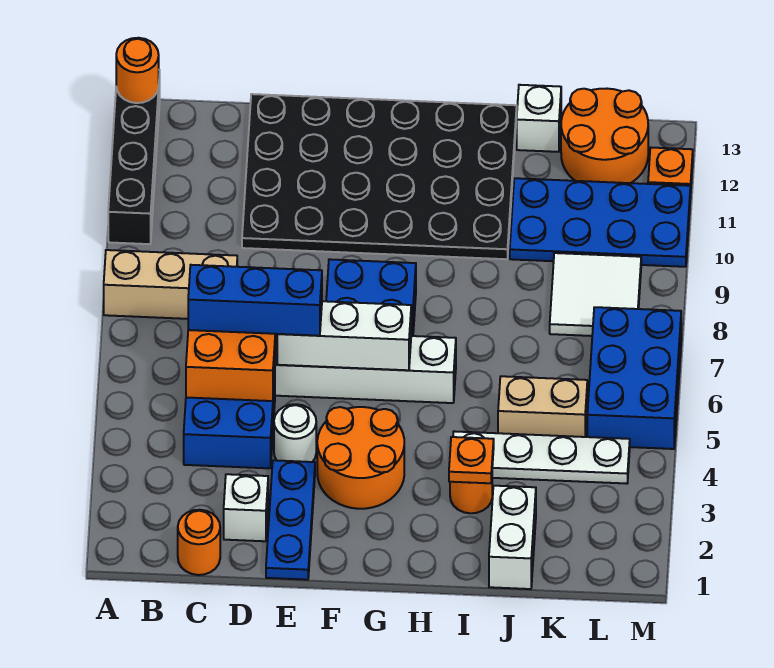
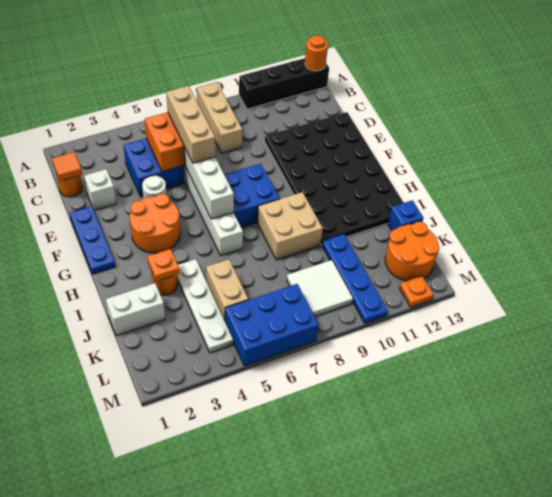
none -> orange tile C1 level 2
blue brick C6:E6 level 3 -> tan brick C6:E6 level 3
blue plate E1:E3 level 1 -> blue plate E1:G1 level 1
none -> tan brick H8:I9 level 1
blue plate J10:M11 level 1 -> blue plate J10:M10 level 1
white brick J13 level 1 -> blue brick J13 level 1

